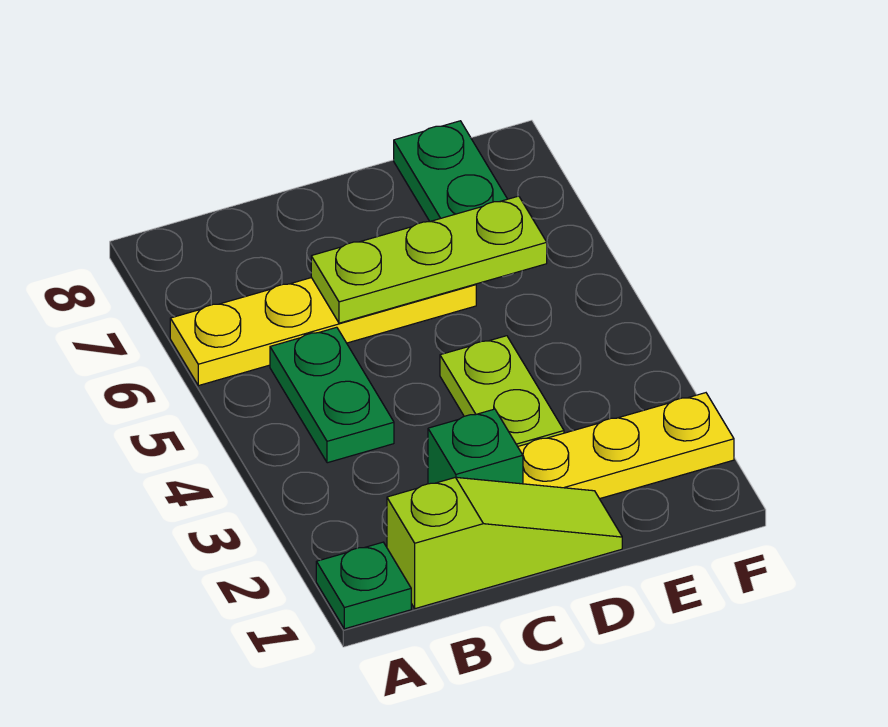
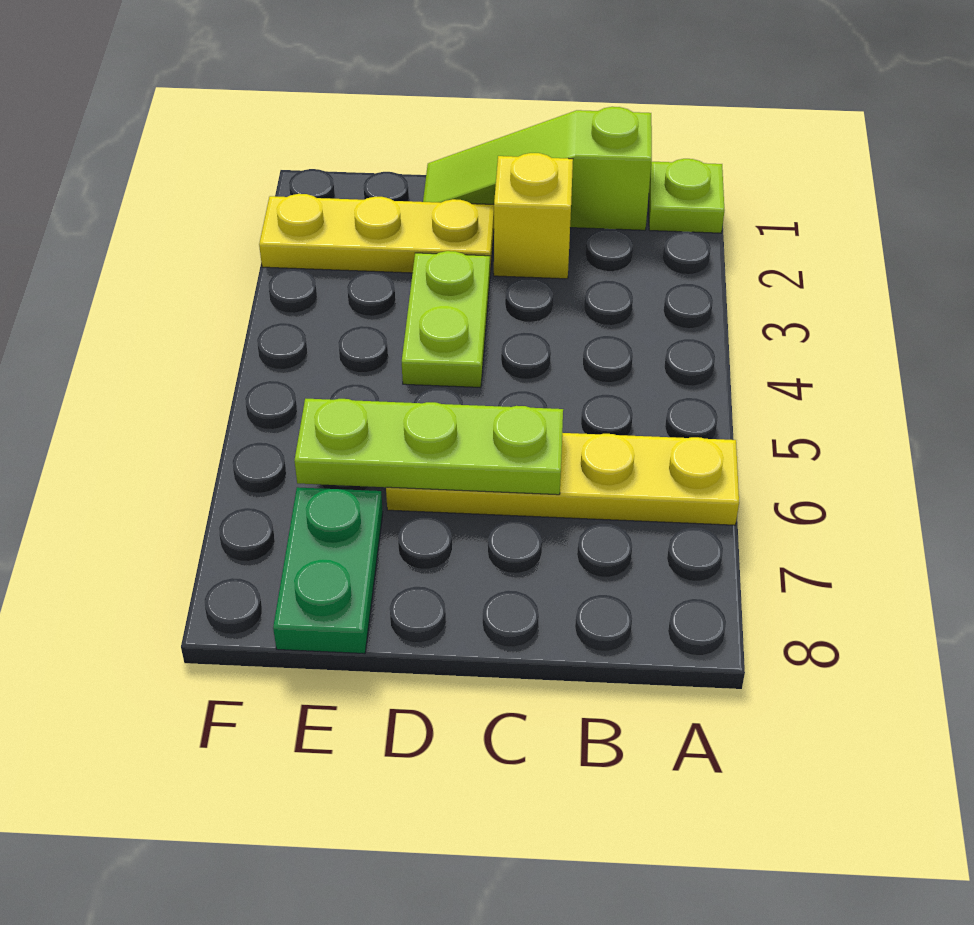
green plate A1 level 1 -> lime plate A1 level 1
green plate B4:B5 level 1 -> none
green brick C2 level 1 -> yellow brick C2 level 1

